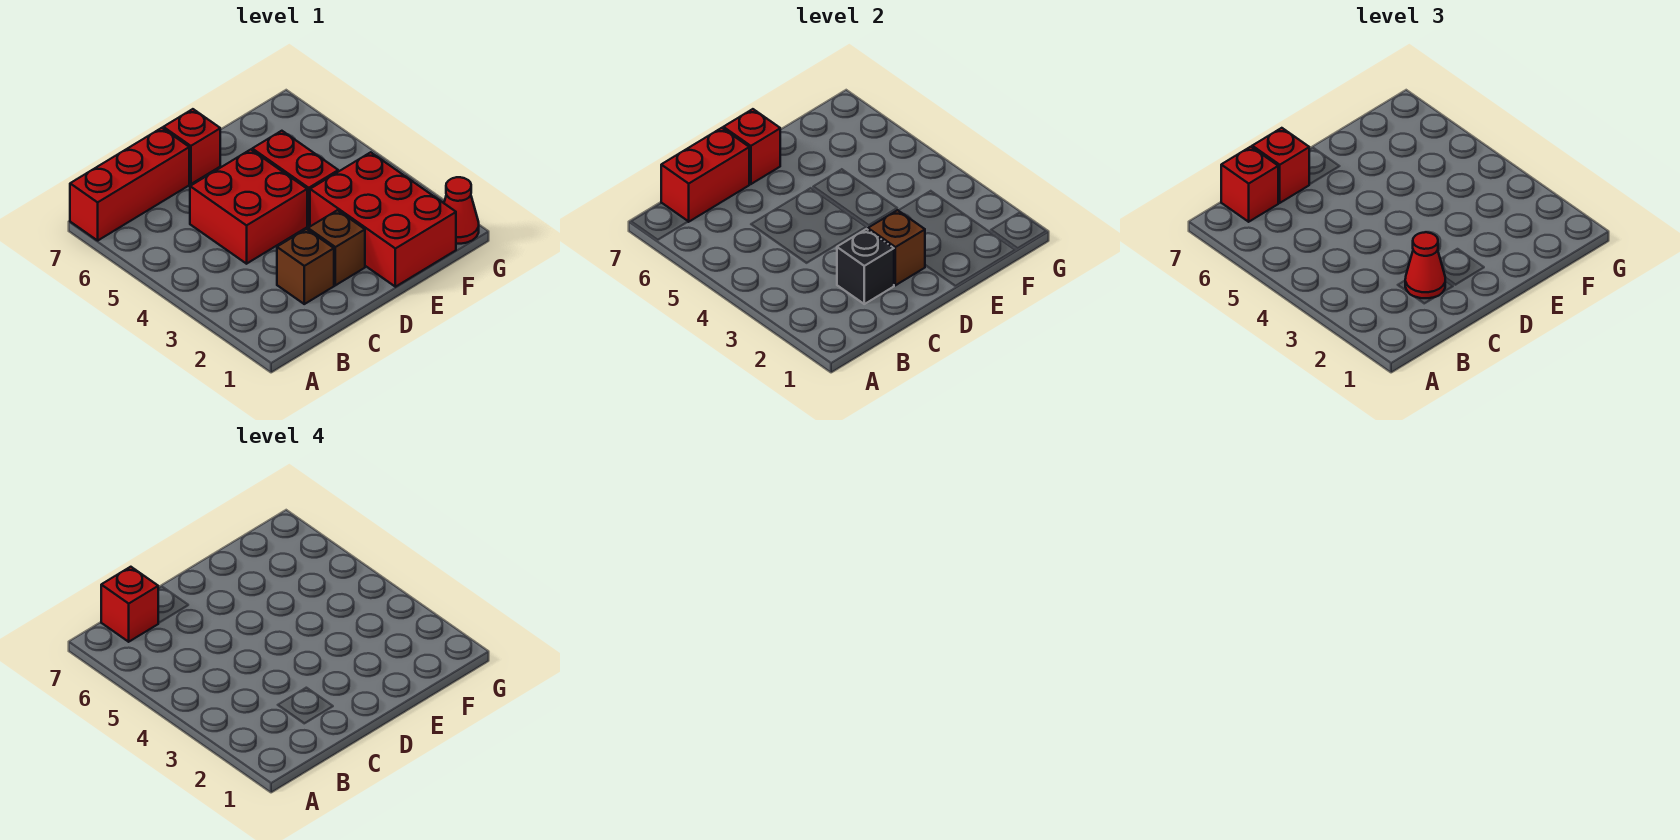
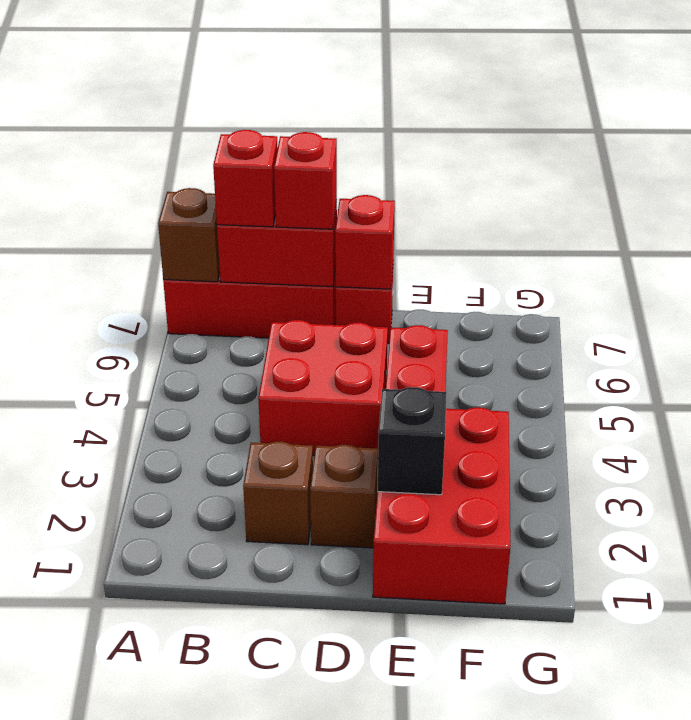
red brick B7 level 4 -> none
black brick C2 level 2 -> black brick E2 level 2
red cone C2 level 3 -> none
brown brick D2 level 2 -> brown brick A7 level 2
red cone G1 level 1 -> none

